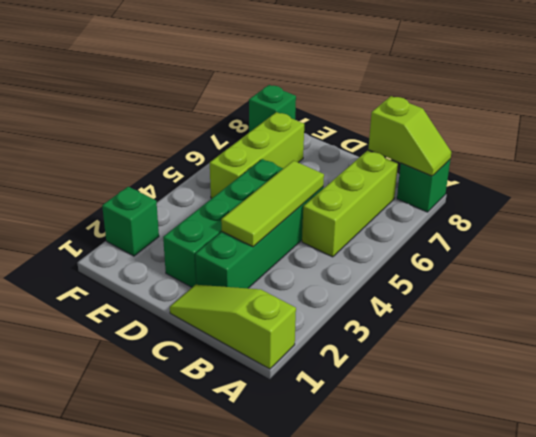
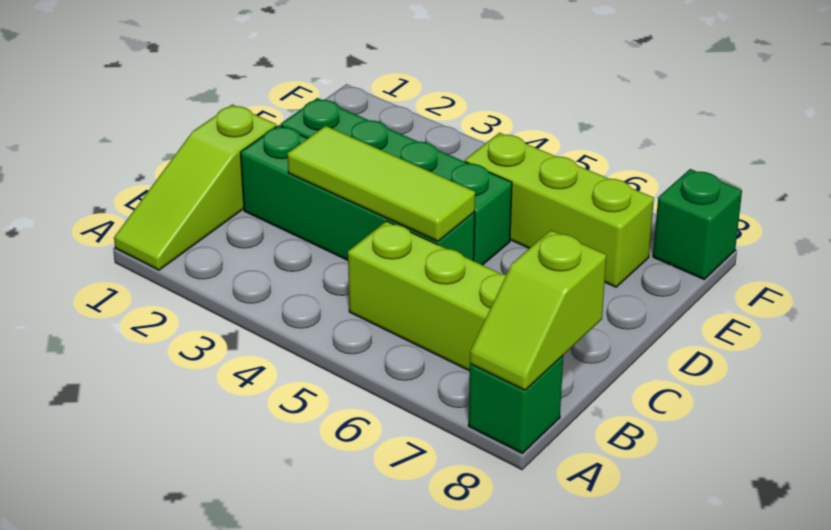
lime slope A1:C1 level 1 top A -> lime slope A1:C1 level 1 top C
green brick F2 level 1 -> none

